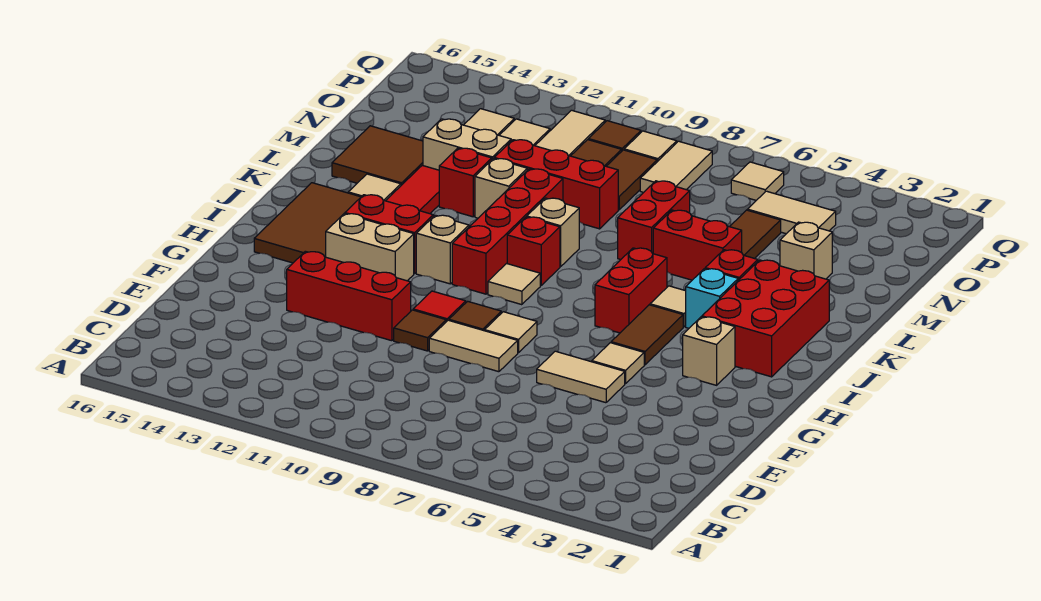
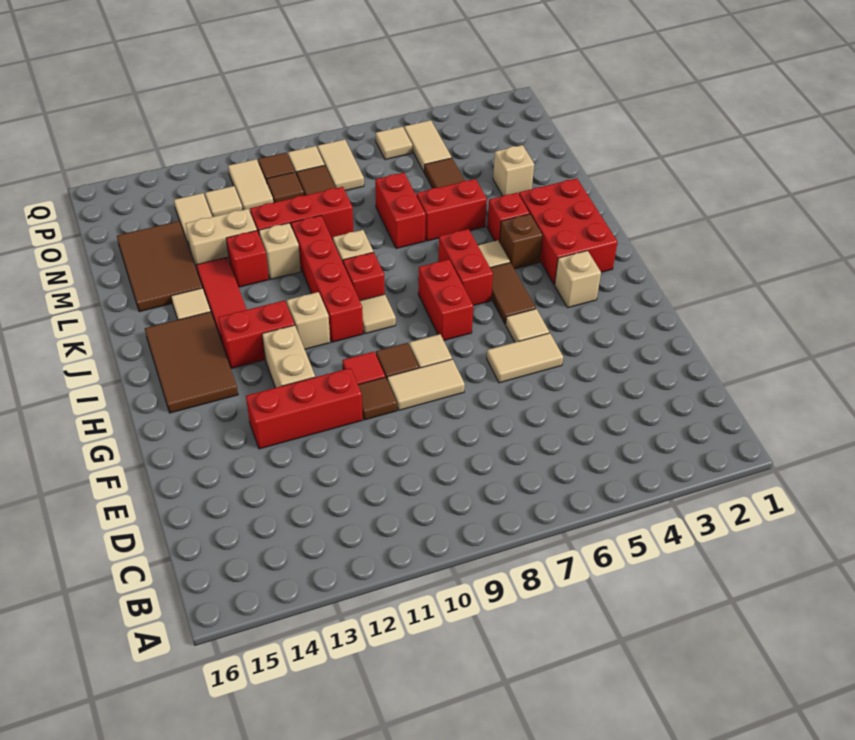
none -> red brick H7:I7 level 1
tan brick H12:H13 level 1 -> tan brick G12:H12 level 1
cyan brick J4 level 1 -> brown brick J4 level 1
brown tile L14:M15 level 1 -> brown tile L14:N15 level 1
tan tile O4:O5 level 1 -> tan tile O5:P5 level 1

